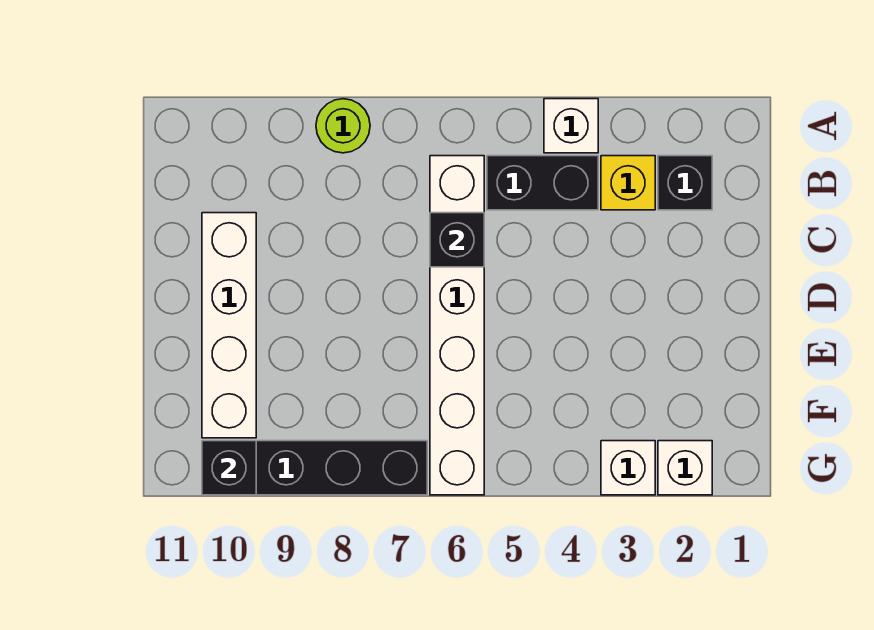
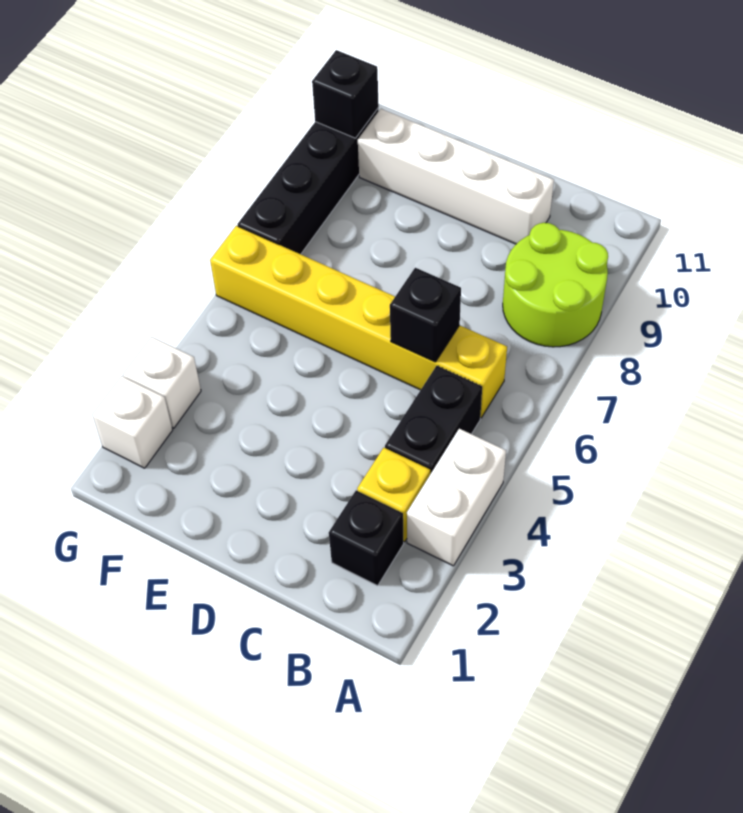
white brick A4 level 1 -> white brick A3:A4 level 1
lime round brick A8 level 1 -> lime round brick A8:B9 level 1
white brick B6:G6 level 1 -> yellow brick B6:G6 level 1

